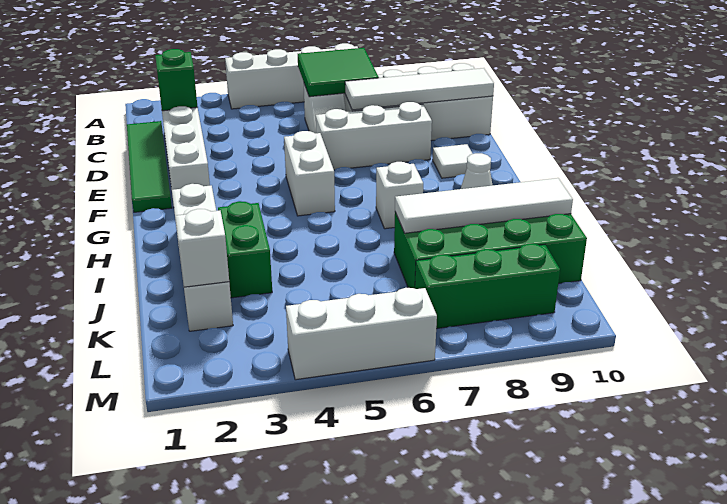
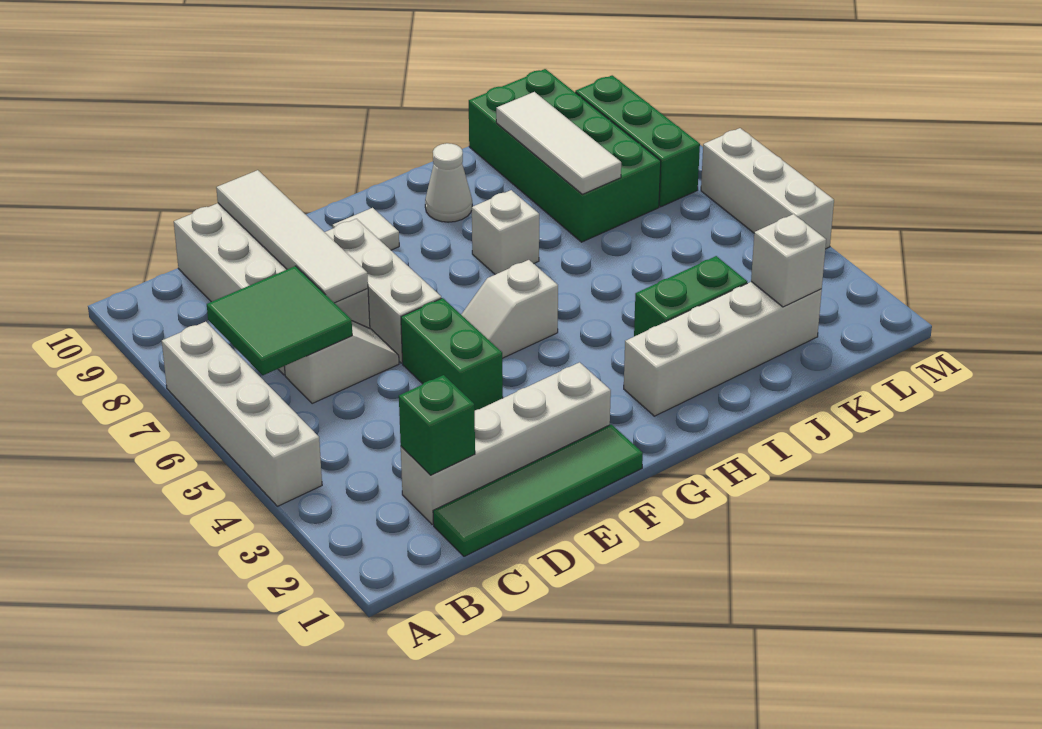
none -> green brick E4:E5 level 1
white brick F5:G5 level 1 -> white slope F5:G5 level 1 top G
white tile J7:J10 level 2 -> white tile J7:J9 level 2

